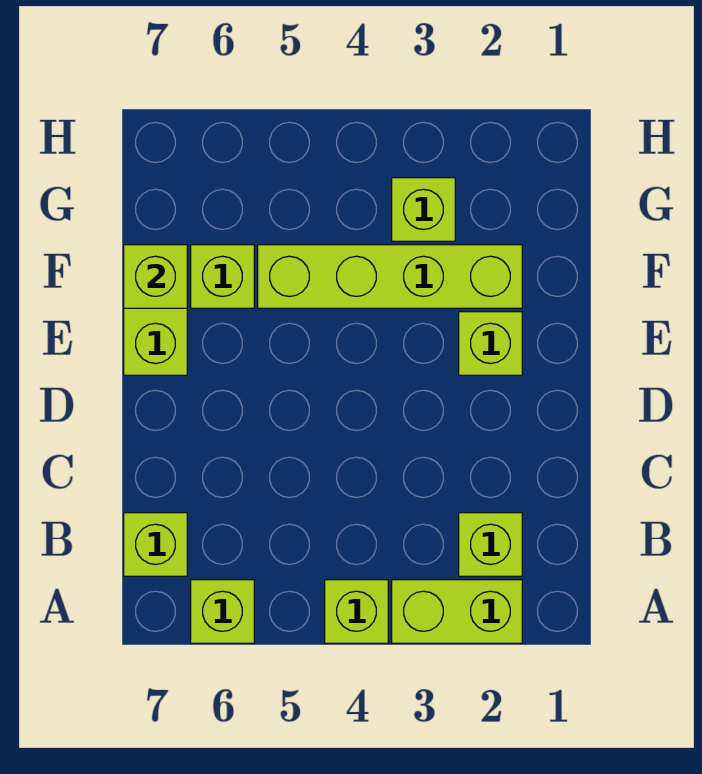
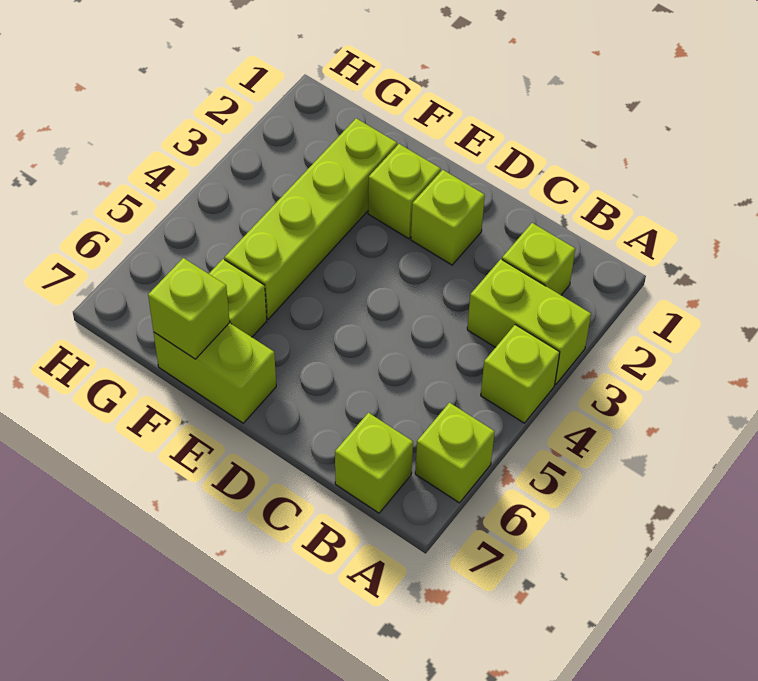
lime brick A2:A3 level 1 -> lime brick A3:B3 level 1
lime brick G3 level 1 -> lime brick D2 level 1

